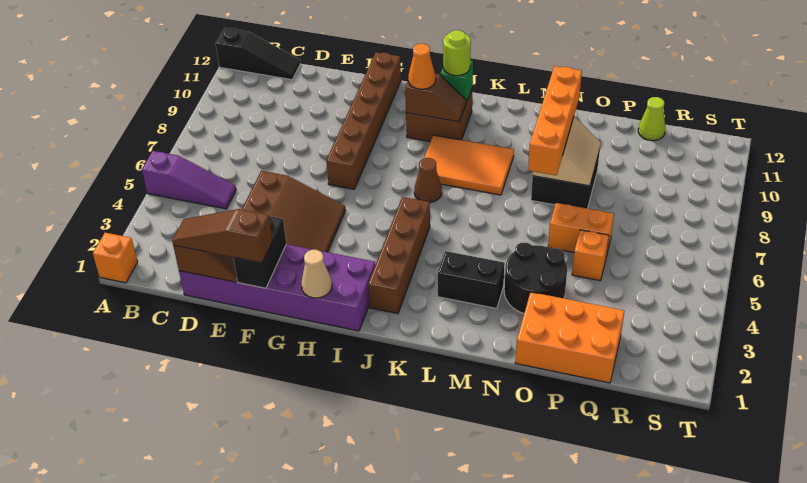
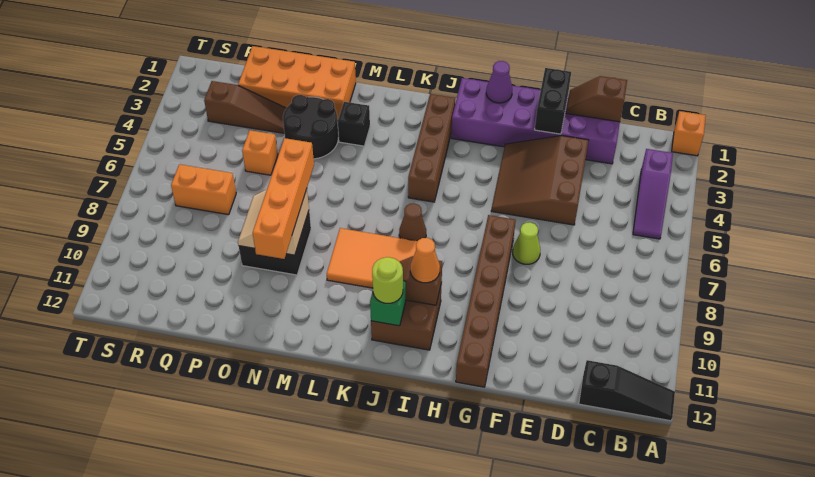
purple slope A5:C5 level 1 top A -> purple slope B3:B5 level 1 top 3
black slope A12:C12 level 1 top A -> black slope A12:C12 level 1 top C
brown slope D1:F1 level 3 top F -> brown slope P3:R3 level 1 top R
tan cone H1 level 2 -> purple cone H1 level 2
black brick L3:M3 level 1 -> black brick M3 level 1
orange brick O1:Q2 level 1 -> orange brick N1:Q2 level 1
orange brick O6:P6 level 1 -> orange brick Q7:R7 level 1
lime cone Q12 level 1 -> lime cone F7 level 1

